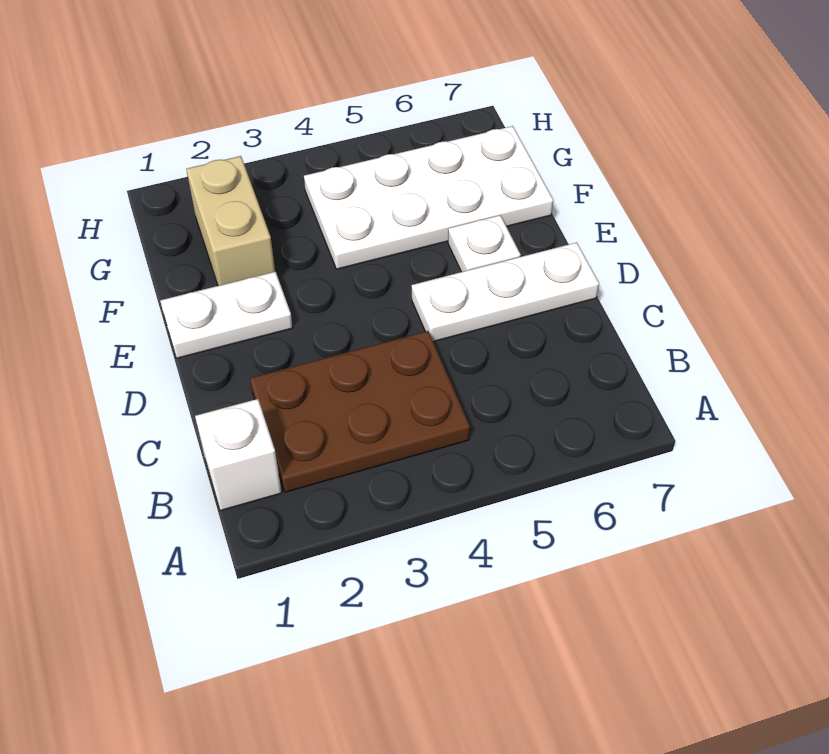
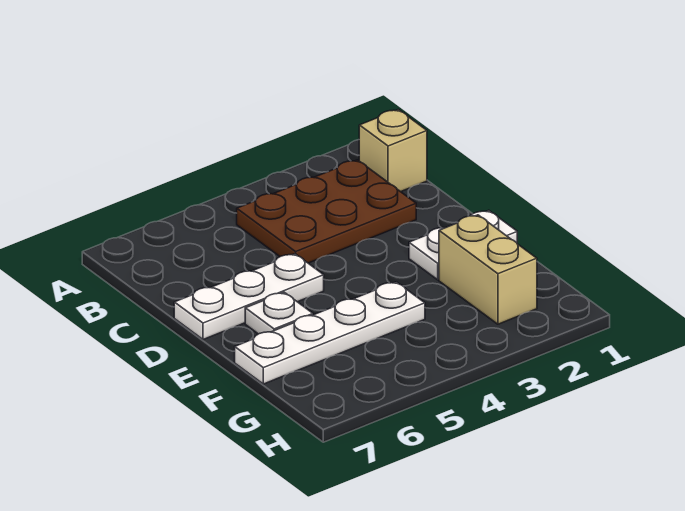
white brick B1 level 1 -> tan brick B1 level 1
white plate F4:G7 level 1 -> white plate F4:F7 level 1

